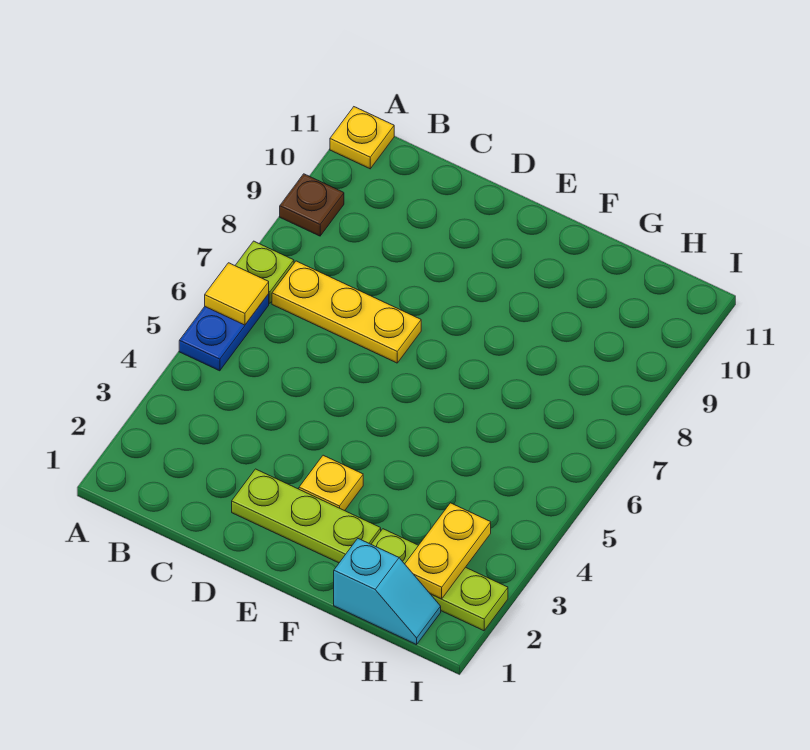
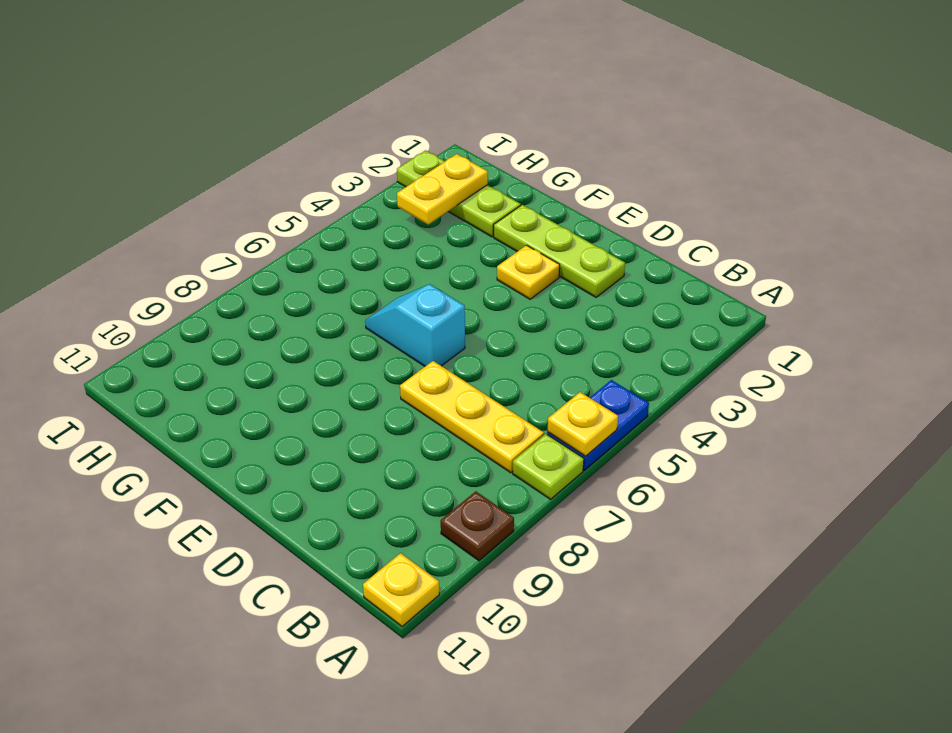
yellow tile A6 level 2 -> yellow plate A6 level 2
cyan slope G1:H1 level 1 top G -> cyan slope E6:F6 level 1 top E

